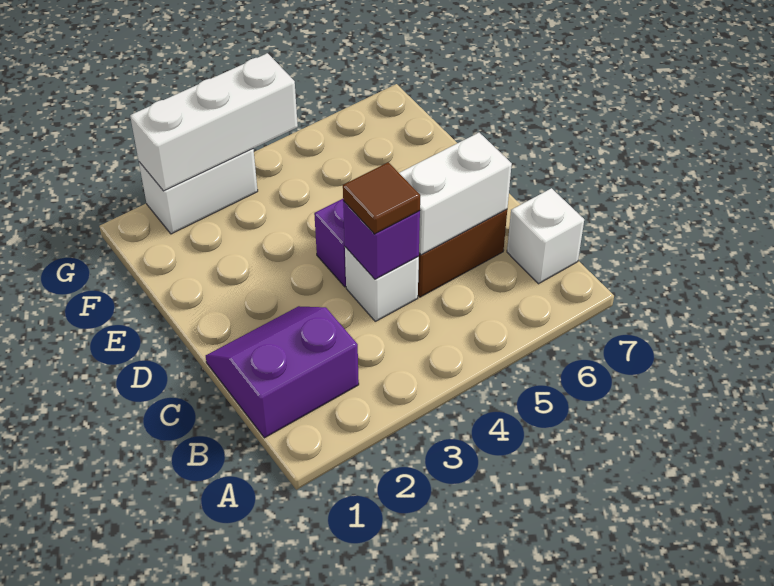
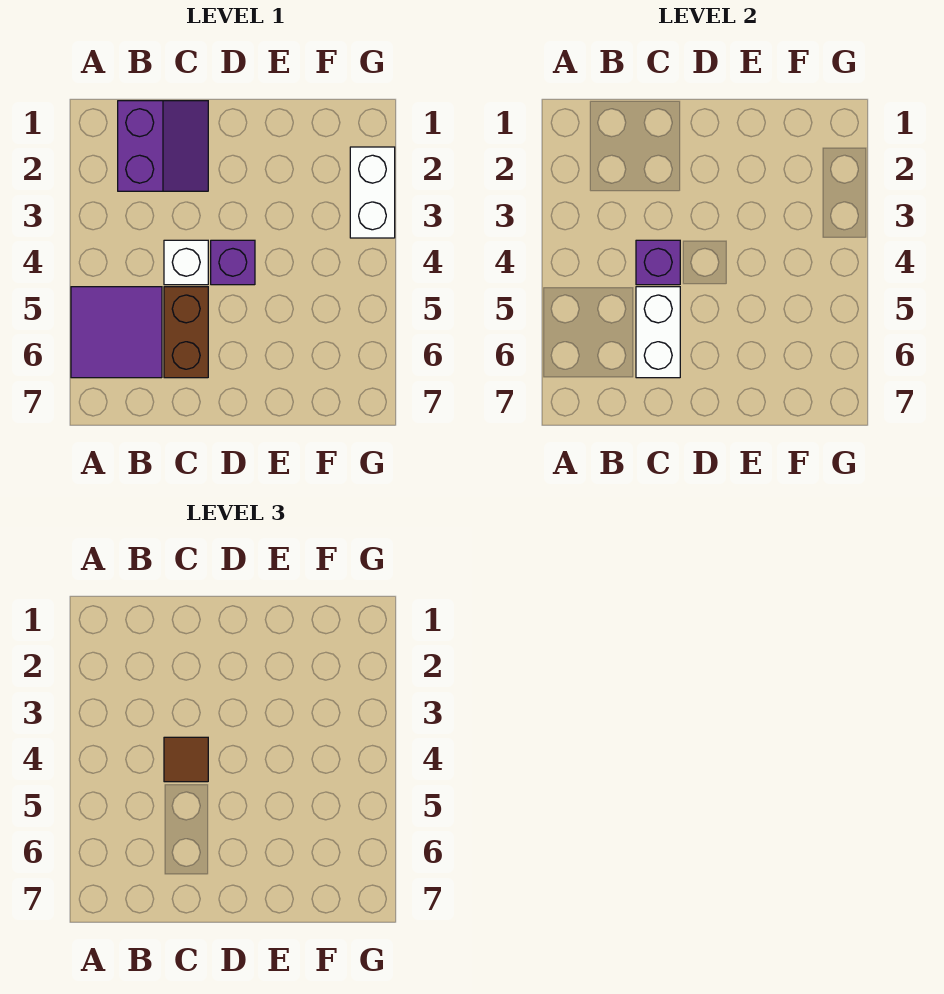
none -> purple tile A5:B6 level 1
white brick B7 level 1 -> none
white brick G2:G4 level 2 -> none

